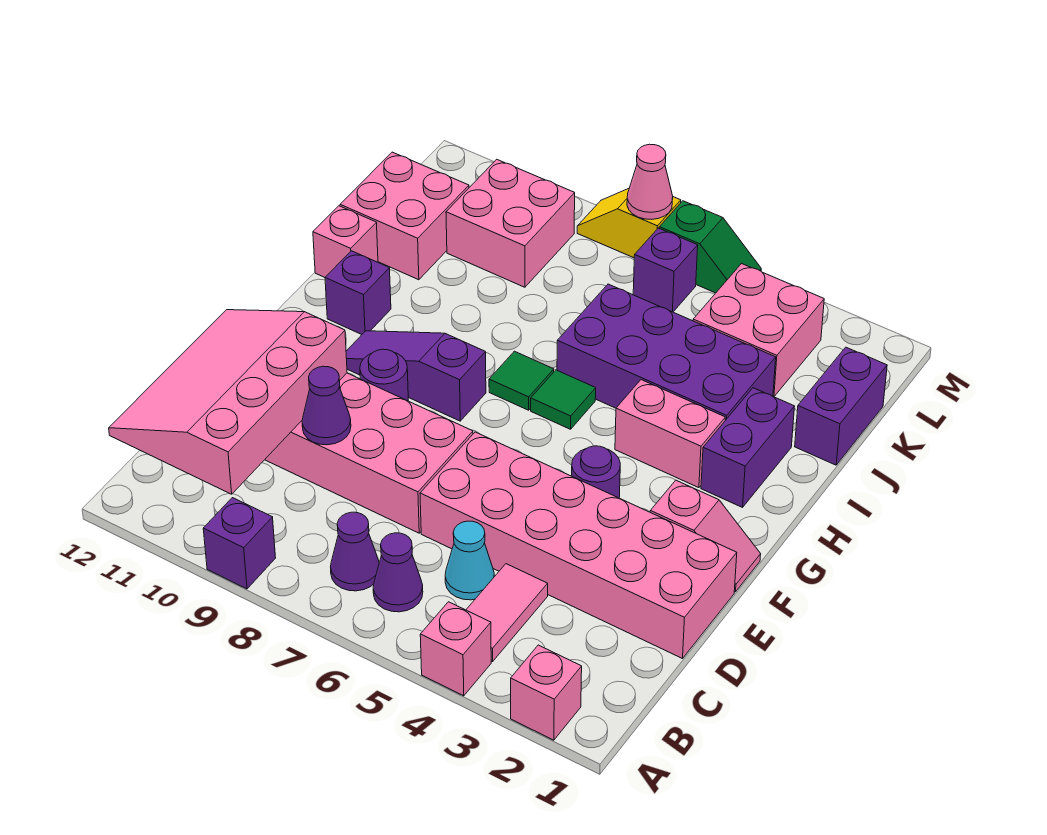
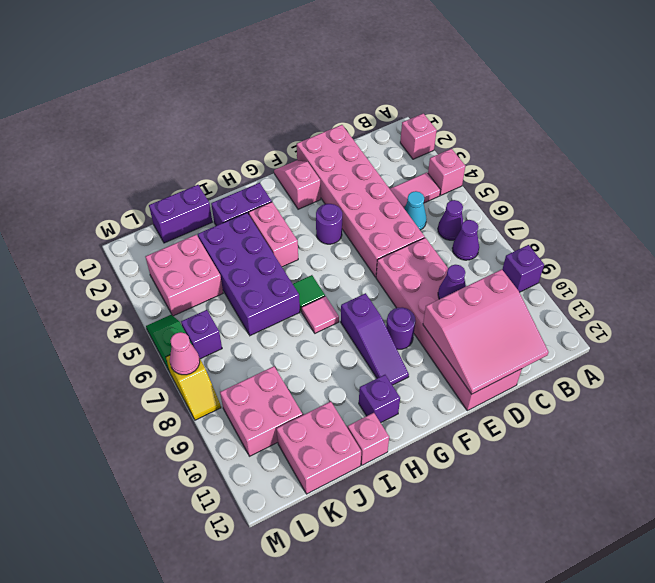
pink slope B10:E12 level 2 top 10 -> pink slope C10:E12 level 2 top 10
green tile H7 level 1 -> pink tile H7 level 1

